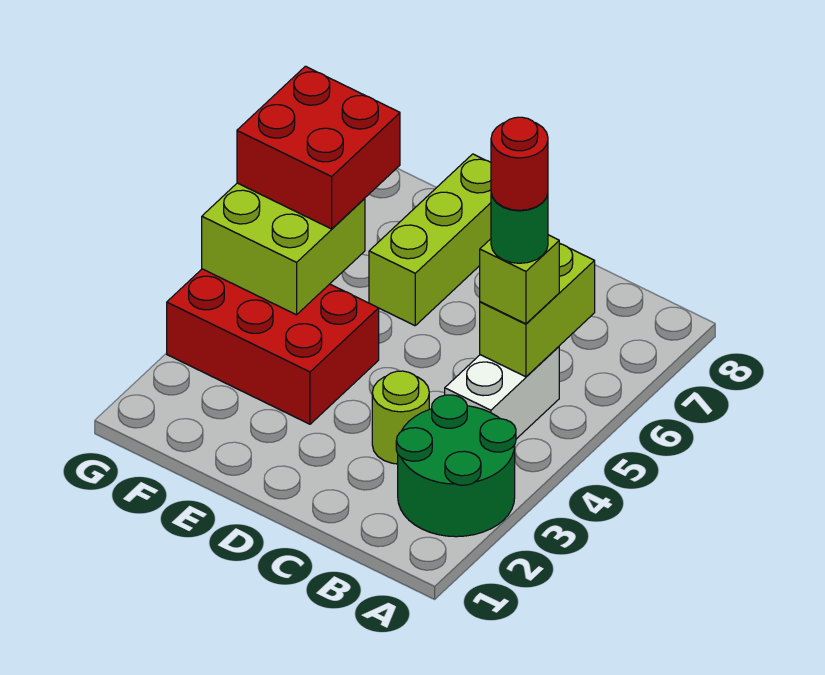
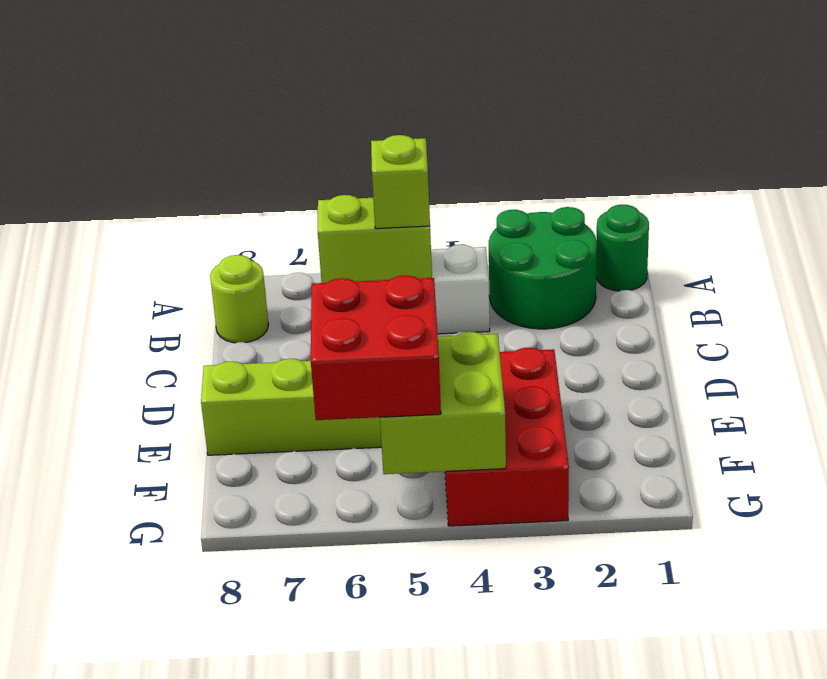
green round brick B5 level 4 -> green round brick A1 level 1
red round brick B5 level 5 -> none
lime round brick C3 level 1 -> lime round brick B8 level 1

